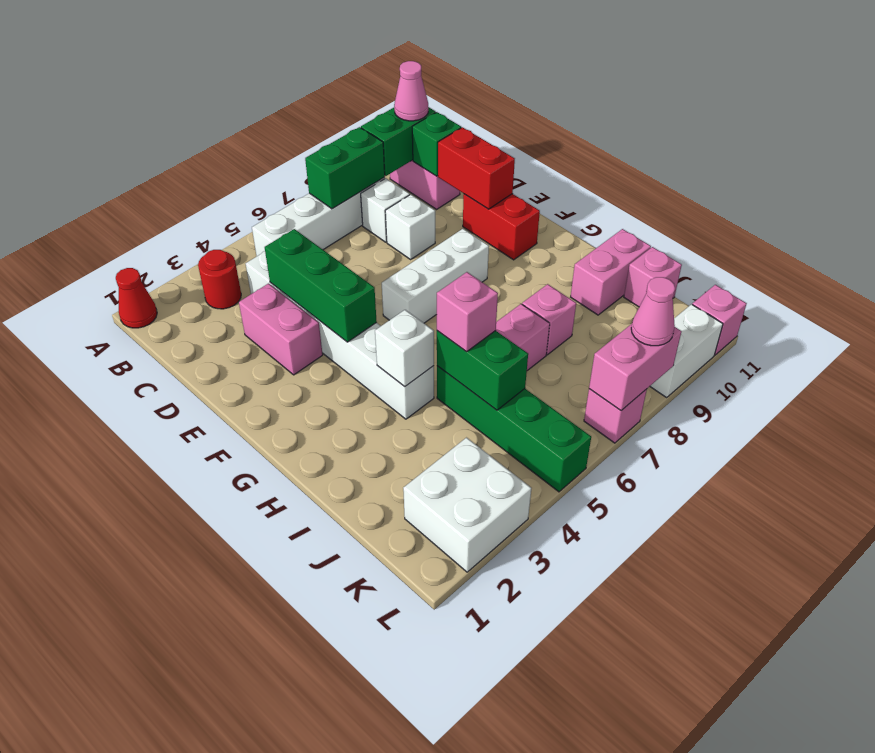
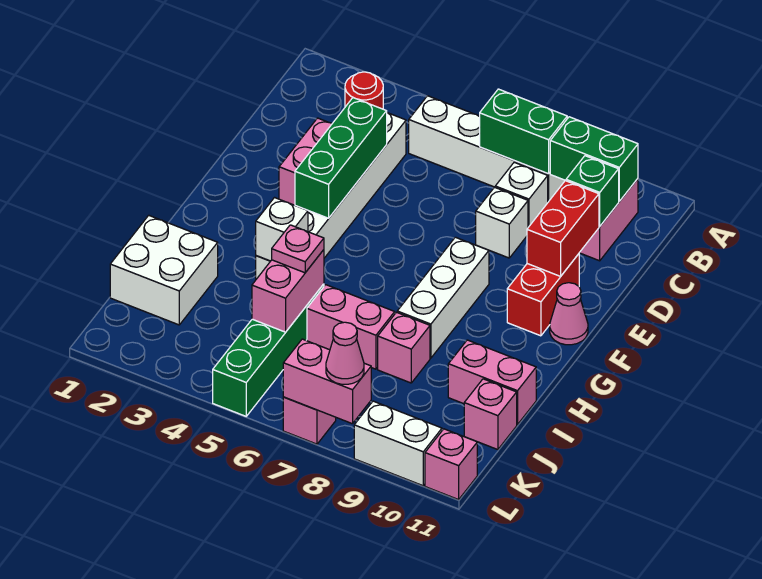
red cone A1 level 1 -> none
pink cone B10 level 3 -> pink cone F11 level 1
white brick F6:F8 level 1 -> white brick F8:H8 level 1
green brick I5:J5 level 2 -> pink brick I5:J5 level 2
pink brick I5 level 3 -> pink plate I5 level 3
white brick K2:L3 level 1 -> white brick I1:J2 level 1

